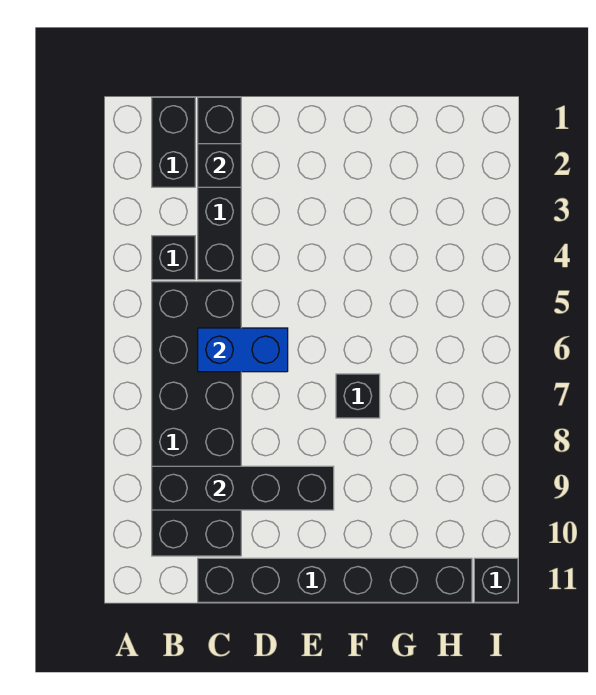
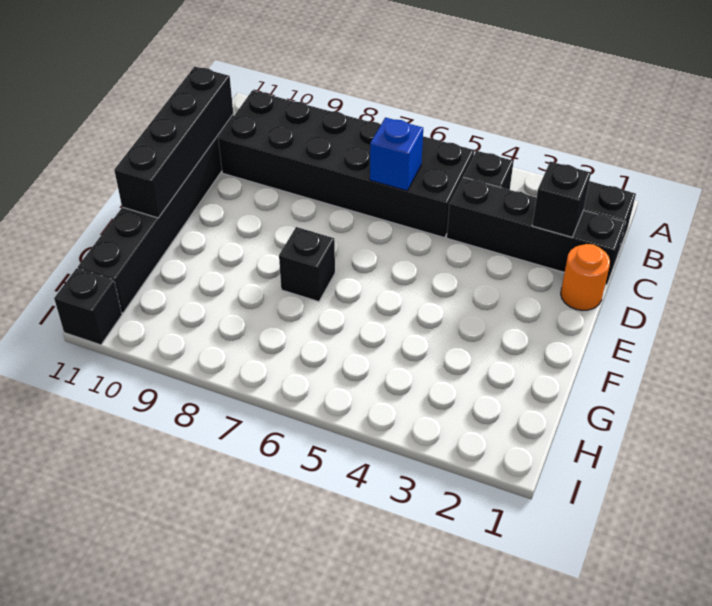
black brick B9:E9 level 2 -> black brick C11:F11 level 2
blue brick C6:D6 level 2 -> blue brick C6 level 2
none -> orange round brick D1 level 1

